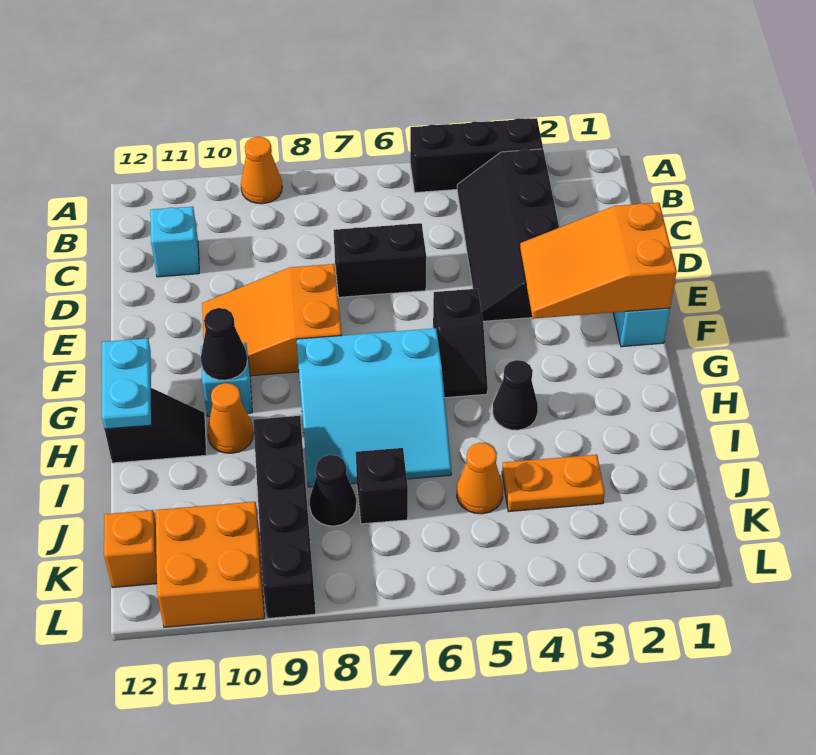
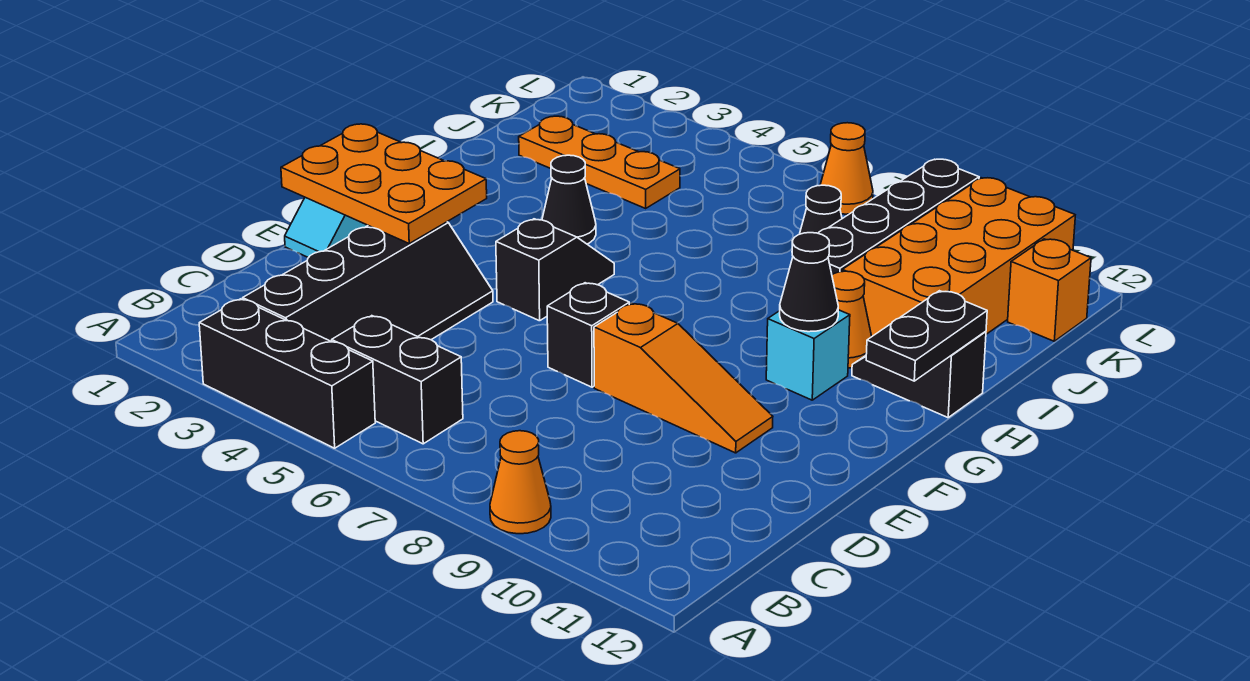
cyan brick C11 level 1 -> none
black brick D6:D7 level 1 -> black brick B5:B6 level 1
orange slope E1:F3 level 2 top 1 -> orange plate E1:F3 level 2
orange slope E8:F10 level 1 top 8 -> orange slope E8:E10 level 1 top 8
cyan slope G6:I8 level 1 top G -> none
cyan plate G12:H12 level 2 -> black plate G12:H12 level 2
orange plate J3:J4 level 1 -> orange plate J2:J4 level 1
orange cone J5 level 1 -> orange cone L7 level 1
black brick J7 level 1 -> black brick E7 level 1
orange brick K10:L11 level 1 -> orange brick I10:L11 level 1

